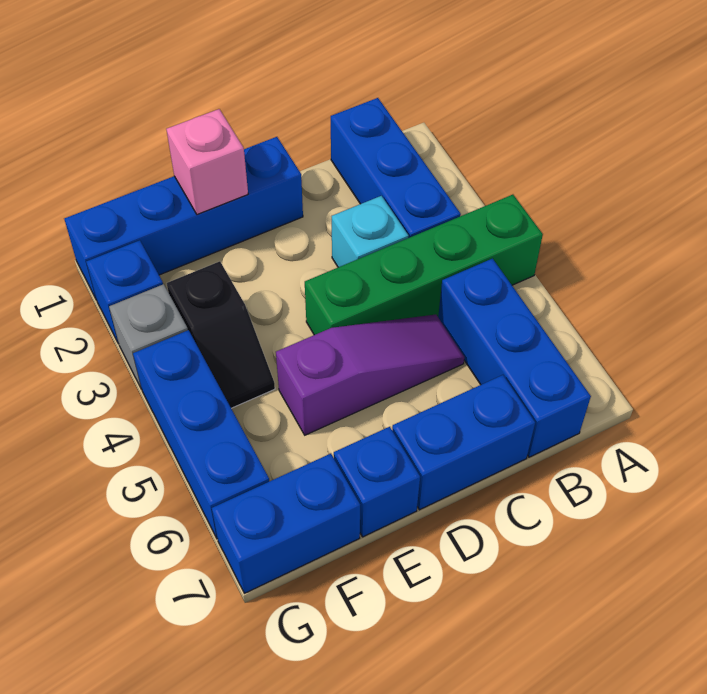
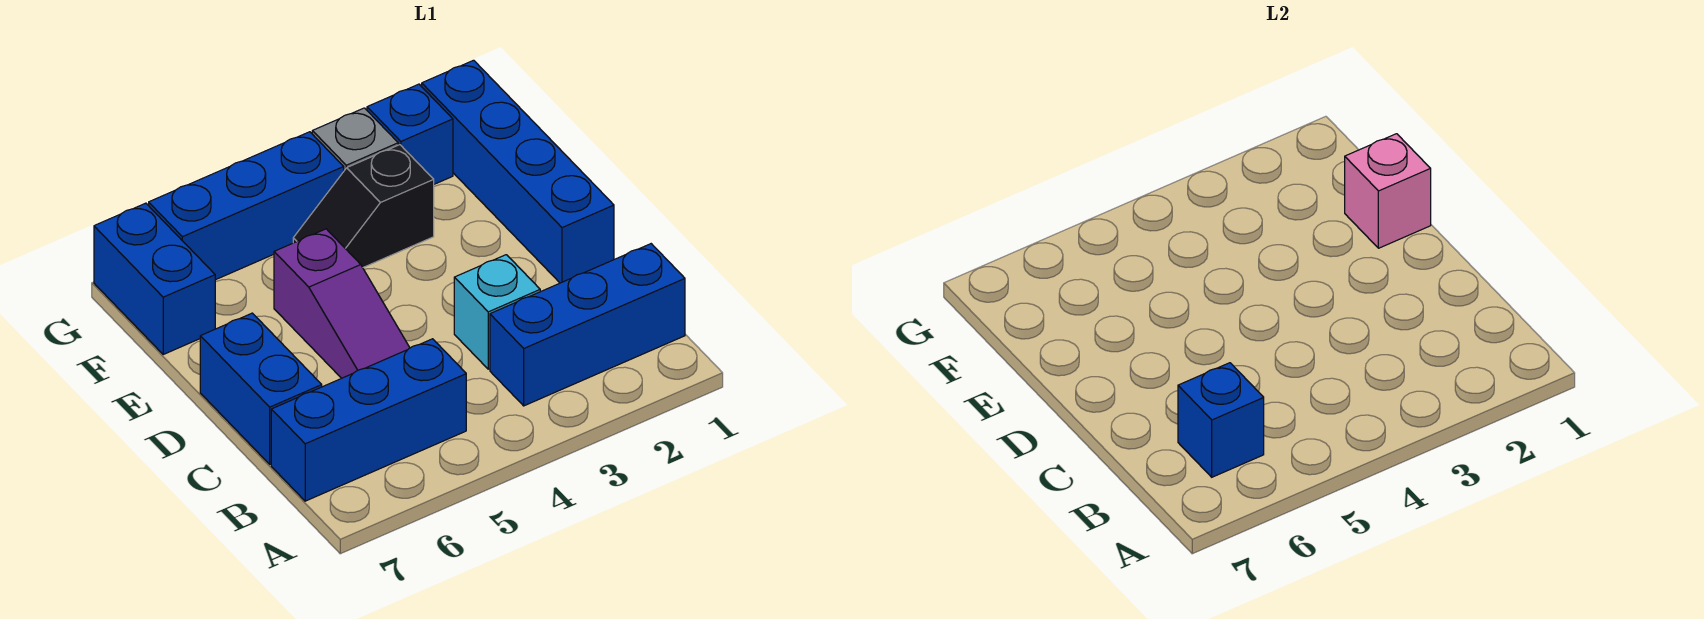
green brick A4:D4 level 1 -> none
blue brick E7 level 1 -> blue brick B6 level 2

